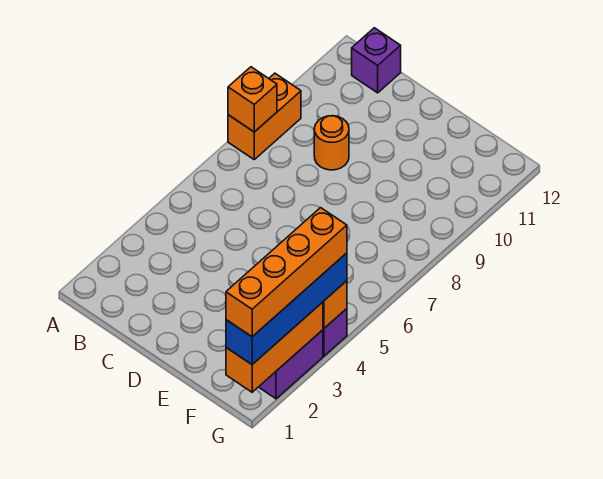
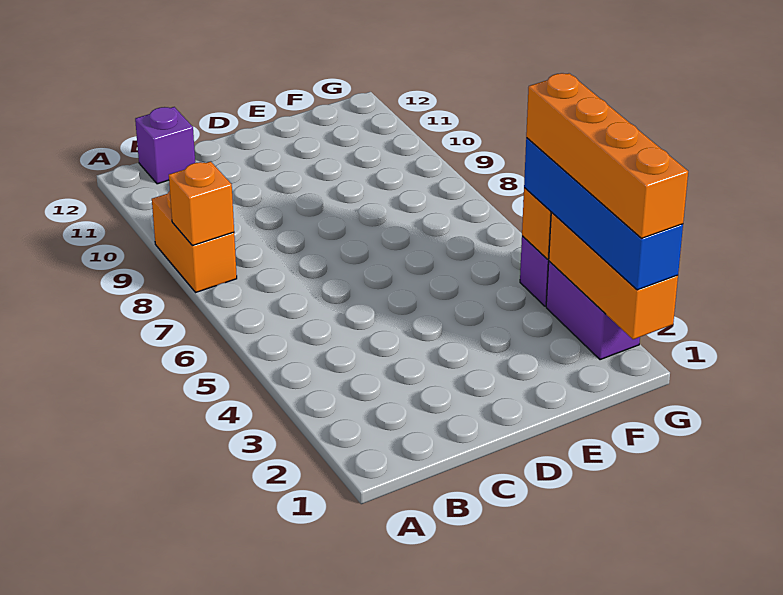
orange round brick C9 level 1 -> none

